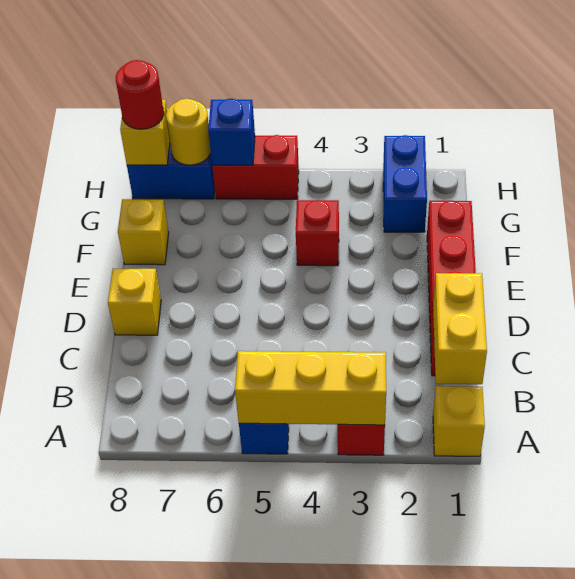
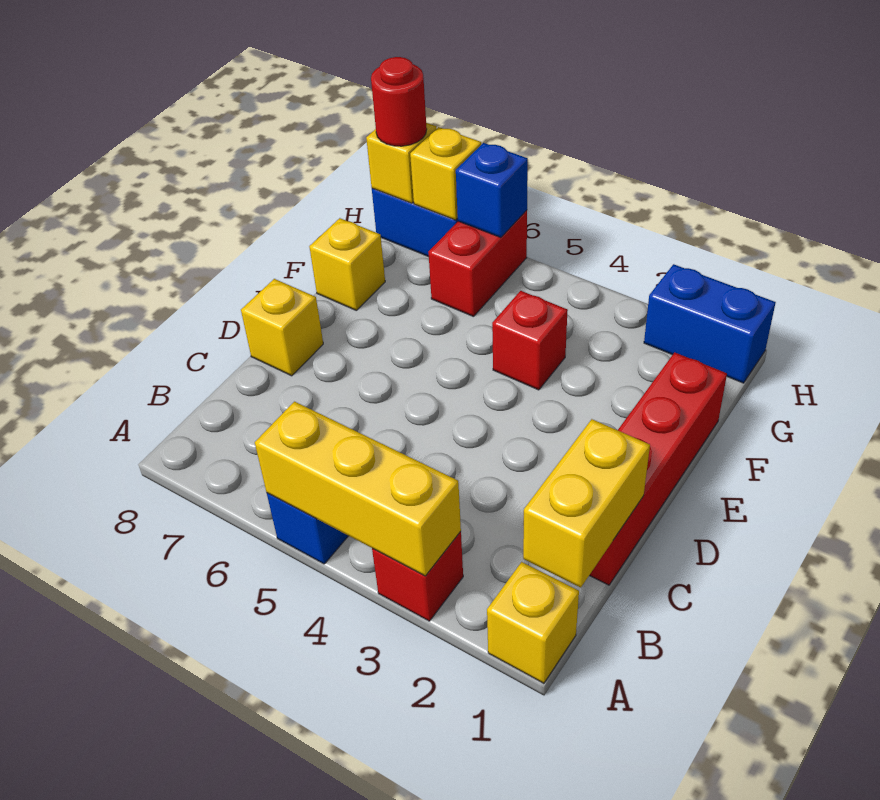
blue brick G2:H2 level 1 -> blue brick H1:H2 level 1
red brick H5:H6 level 1 -> red brick G6:H6 level 1
yellow round brick H7 level 2 -> yellow brick H7 level 2

